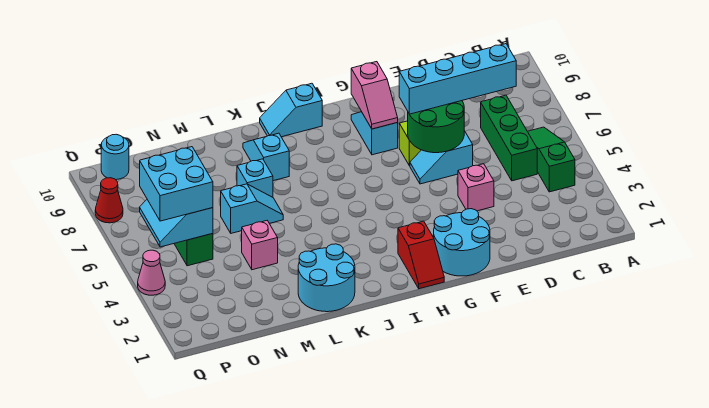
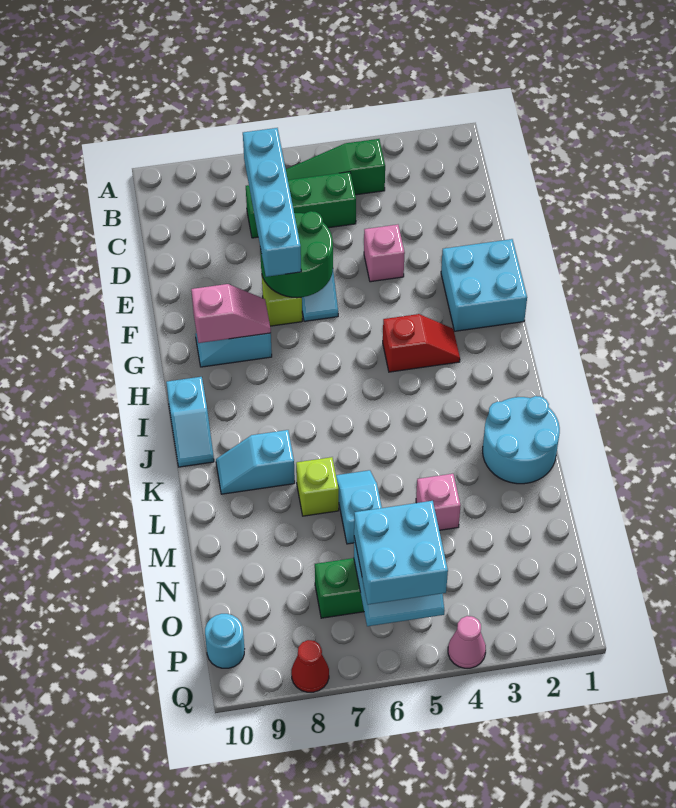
cyan round brick F1:G2 level 1 -> cyan brick F1:G2 level 1
red slope H1:H2 level 1 top 2 -> red slope H3:H4 level 1 top 4
cyan brick L7 level 1 -> lime brick L7 level 1

